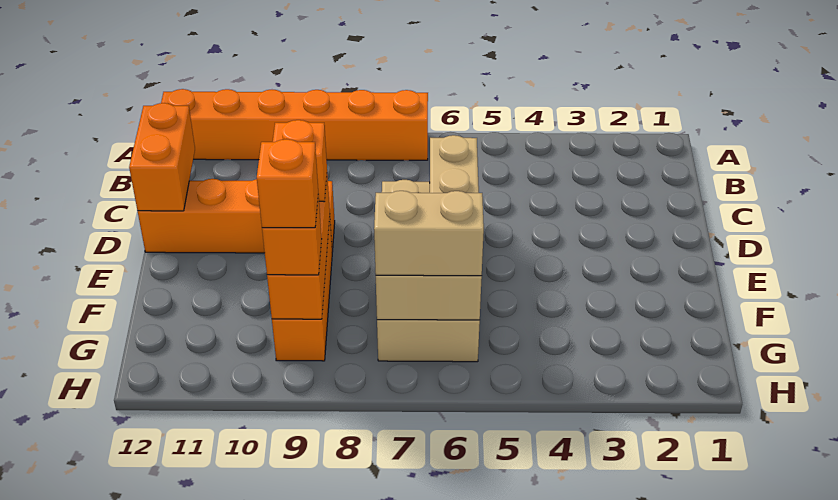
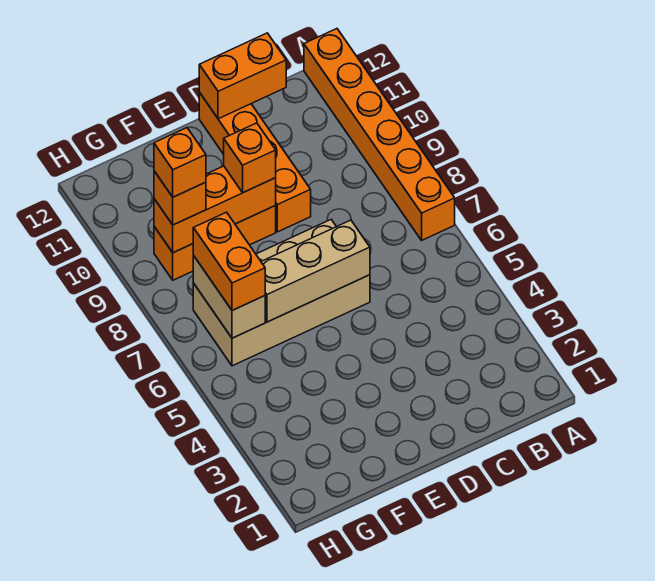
tan brick G6:G7 level 3 -> orange brick G6:G7 level 3

